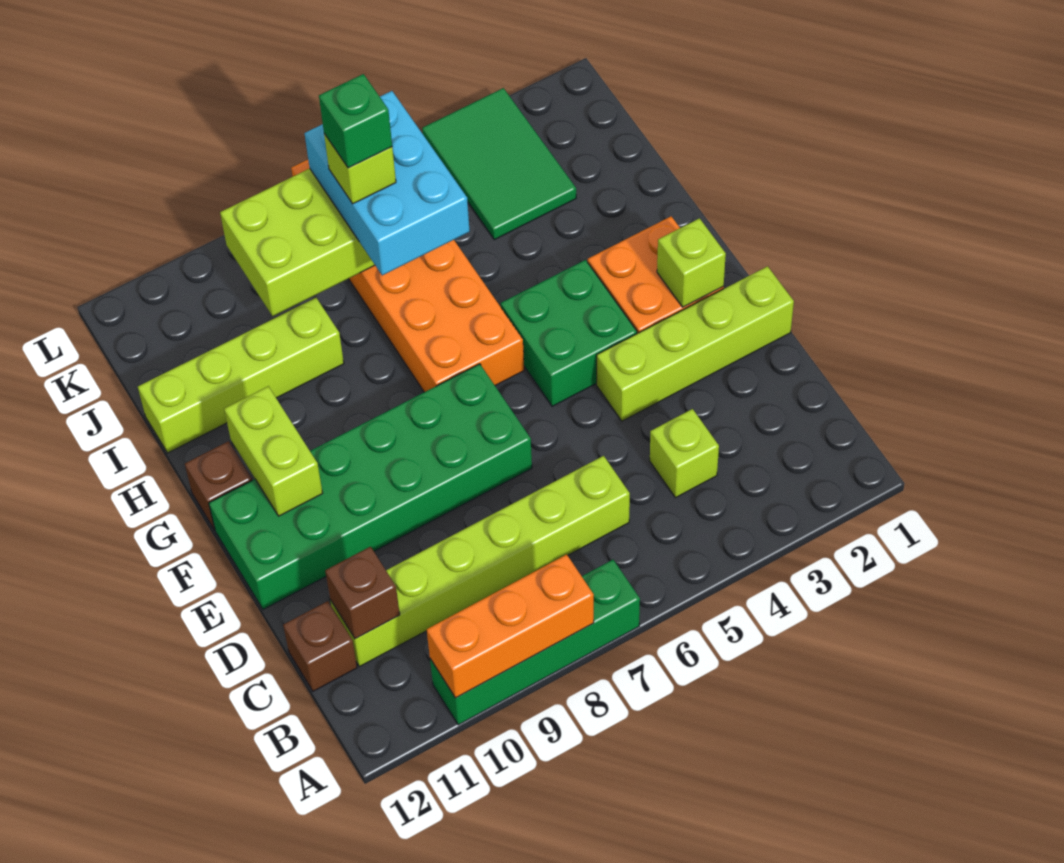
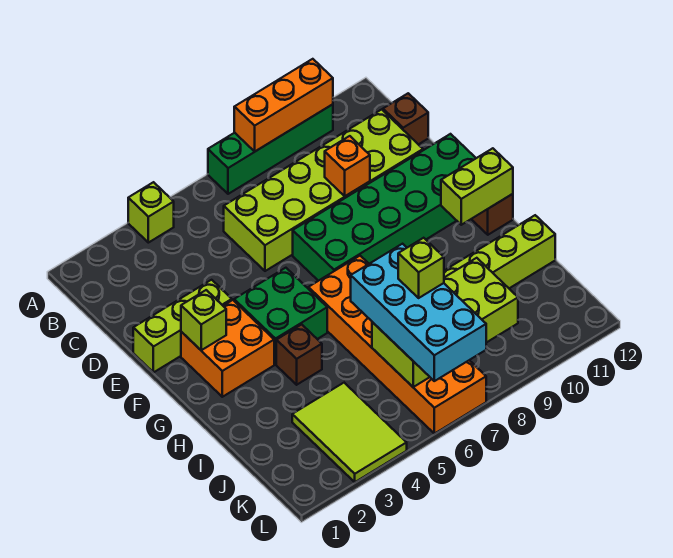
lime brick C4 level 1 -> lime brick A4 level 1
lime brick C6:C11 level 1 -> lime brick C6:D11 level 1
brown brick C11 level 2 -> brown brick H4 level 1
none -> orange brick D9 level 2
lime brick E1:E4 level 1 -> lime brick E1:E3 level 1
lime brick F11:G11 level 2 -> lime brick G11:G12 level 2
cyan brick I6:K7 level 3 -> cyan brick I6:L7 level 3
green tile J3:L4 level 1 -> lime tile J3:L4 level 1
green brick J7 level 5 -> none

